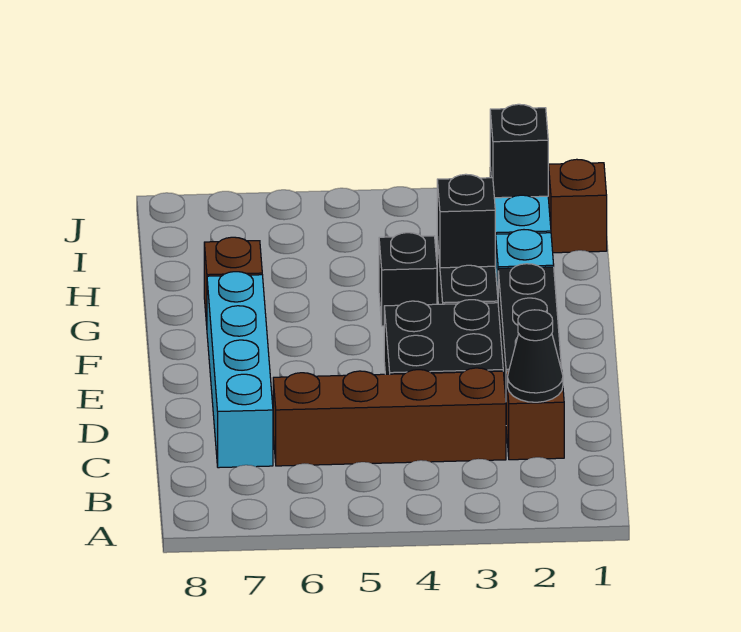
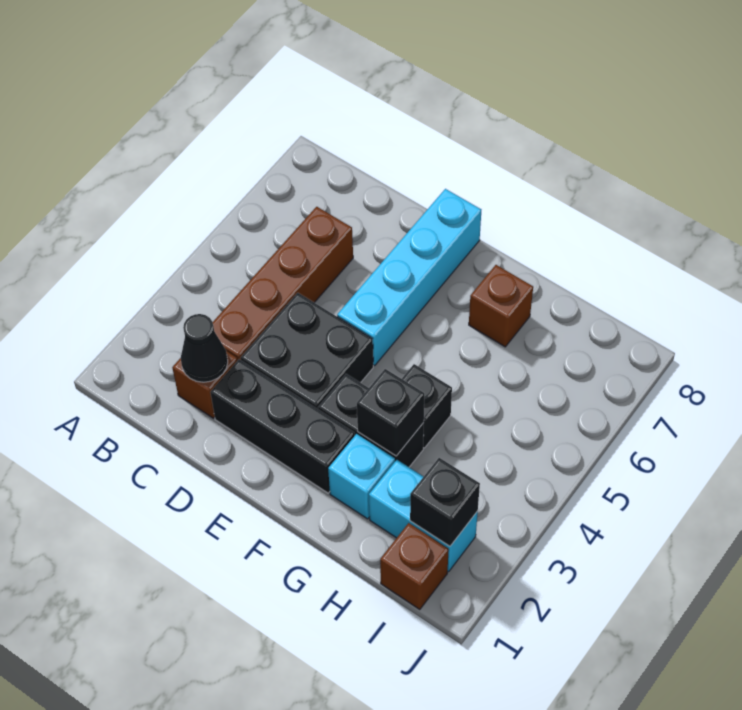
cyan brick C7:F7 level 1 -> cyan brick E5:E8 level 1

